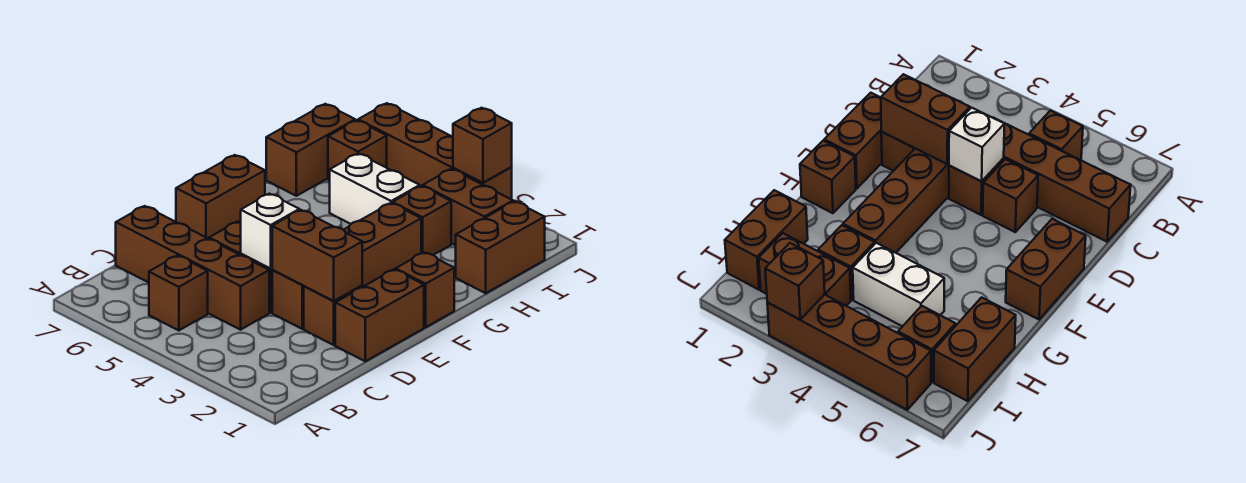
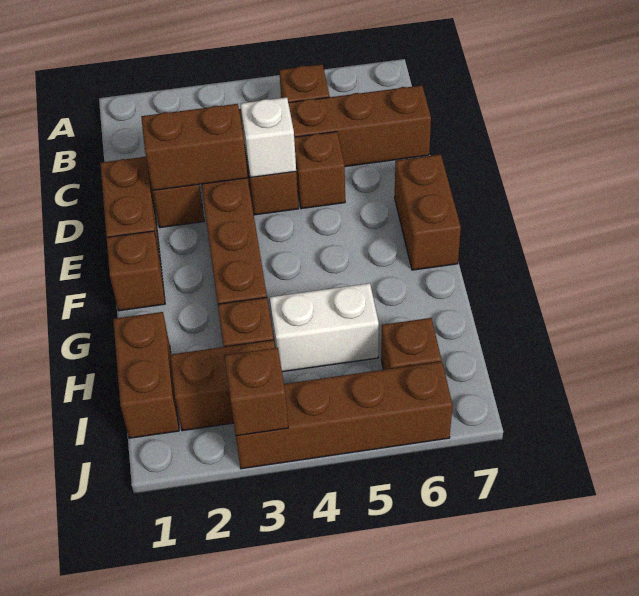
brown brick H7:I7 level 1 -> none

